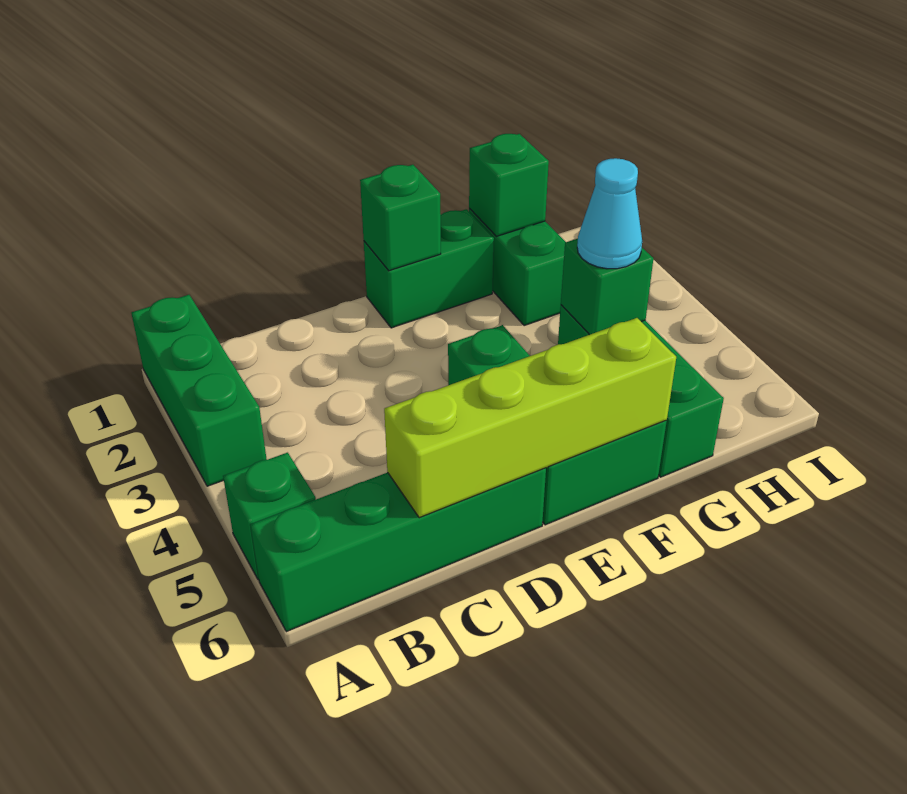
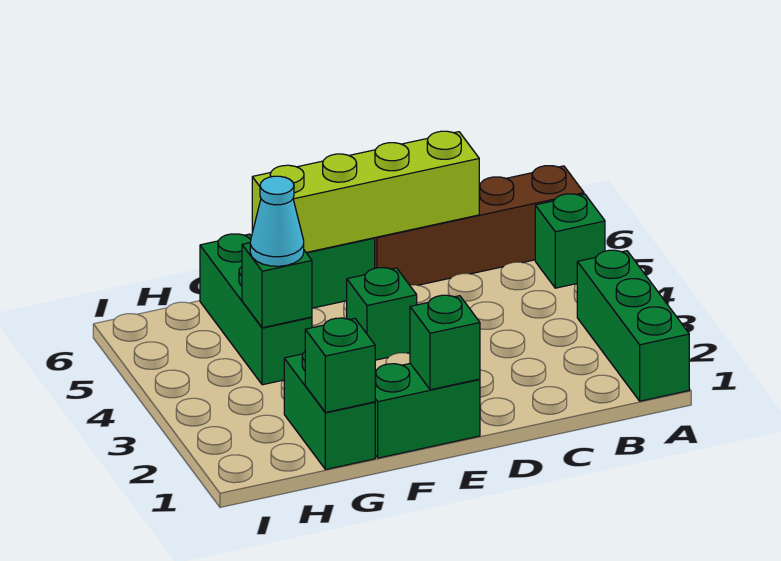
green brick A6:D6 level 1 -> brown brick A6:D6 level 1

